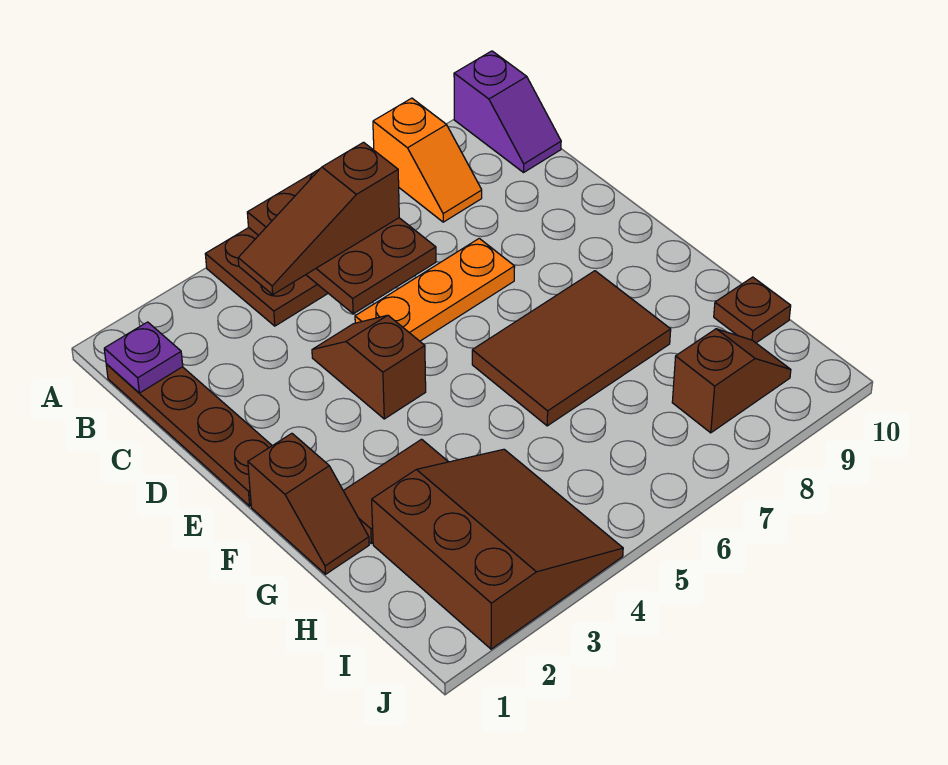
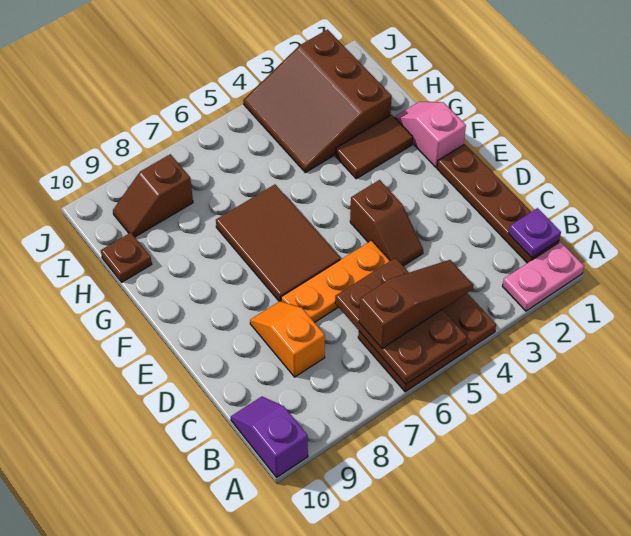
none -> pink plate A1:A2 level 1
orange slope A8:B8 level 1 top A -> orange slope C8:D8 level 1 top C
brown slope F1:G1 level 1 top F -> pink slope F1:G1 level 1 top F
brown tile F6:G8 level 1 -> brown tile E6:G7 level 1

